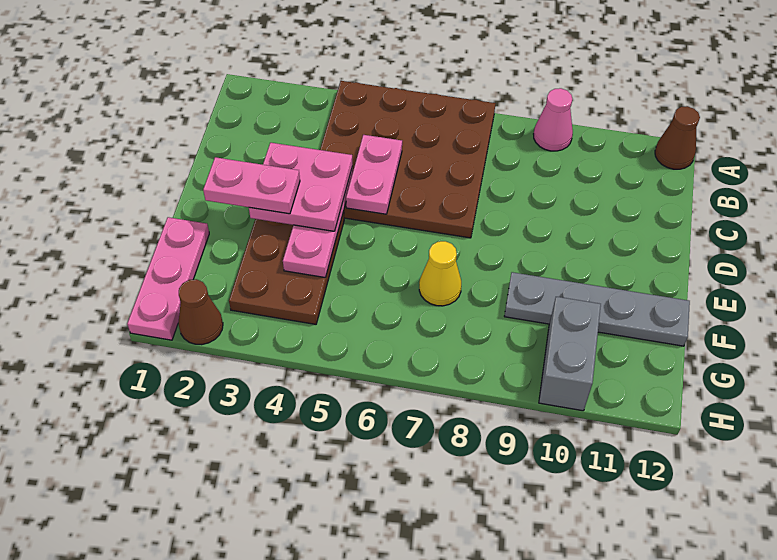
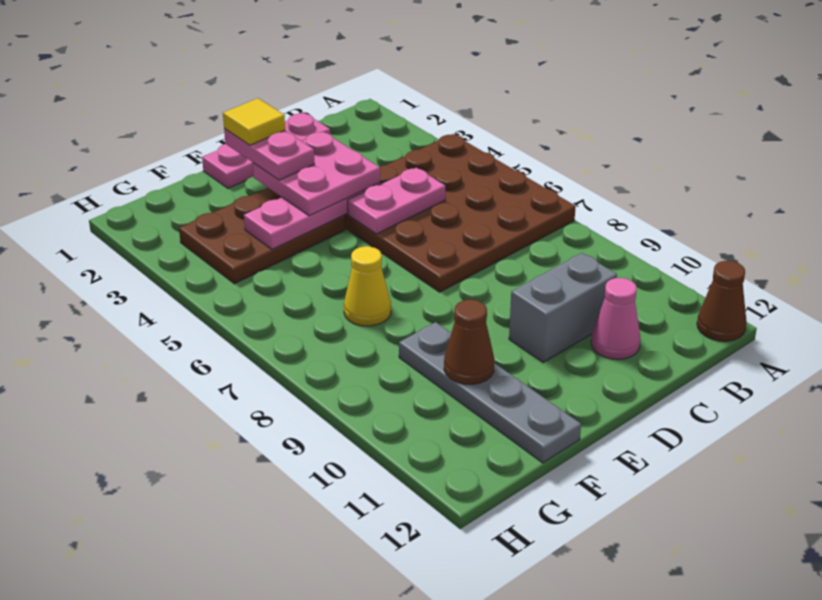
pink cone A9 level 1 -> pink cone C11 level 1
none -> yellow tile E2 level 5
pink plate F1:H1 level 1 -> pink plate C1:E1 level 1
grey brick G10:H10 level 1 -> grey brick C10:D10 level 1
brown cone H2 level 1 -> brown cone F10 level 2

